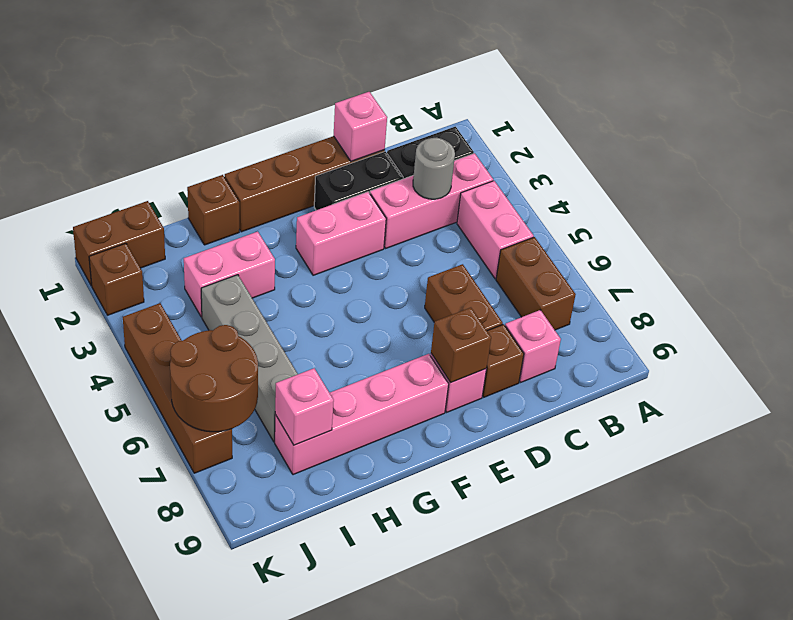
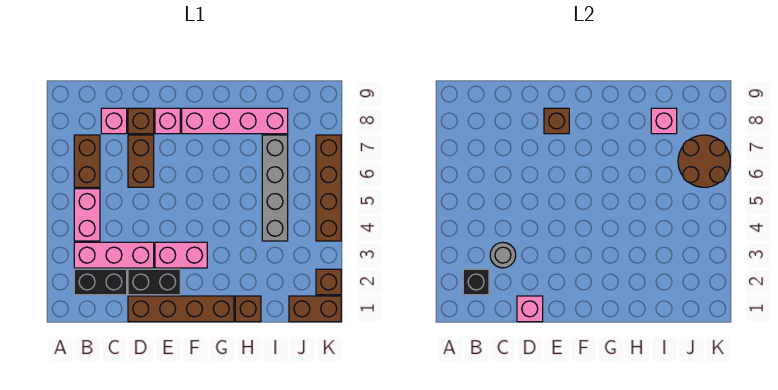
none -> black brick B2 level 2
pink brick H3:I3 level 1 -> none

